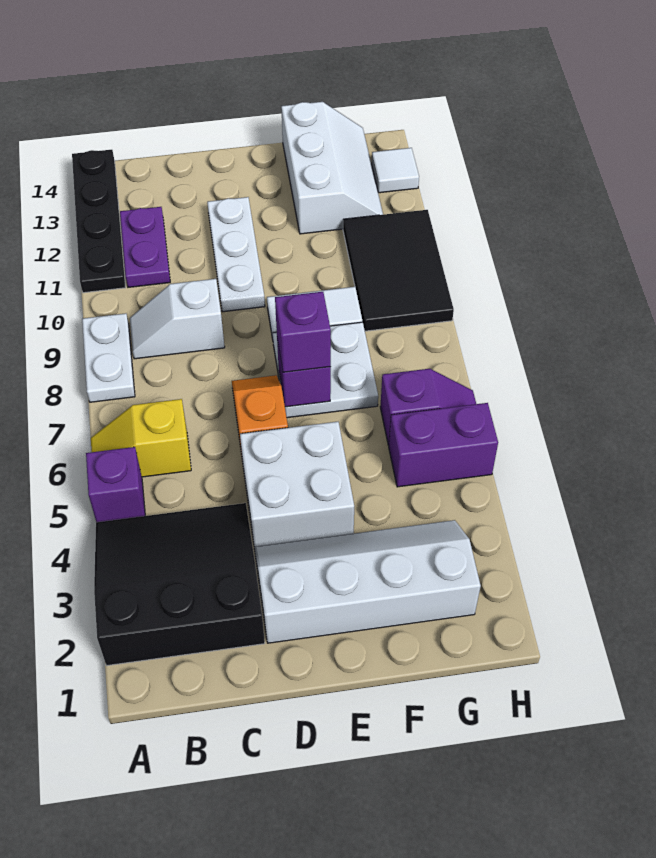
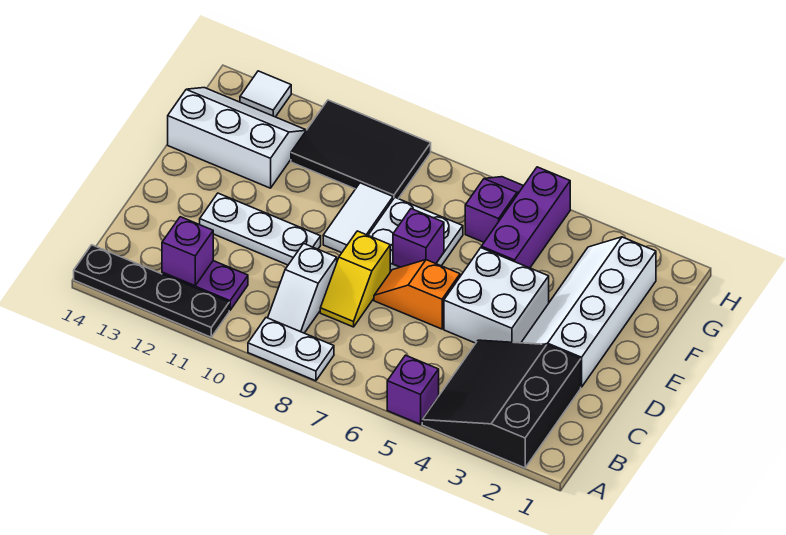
yellow slope A6:B6 level 1 top B -> yellow slope C8:D8 level 1 top D
purple brick E7 level 3 -> purple brick B12 level 2
purple brick G5:H5 level 1 -> purple brick F5:H5 level 1

